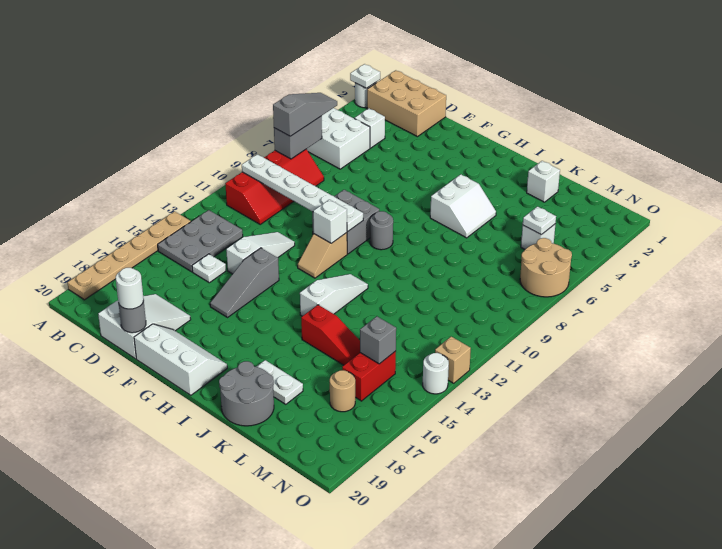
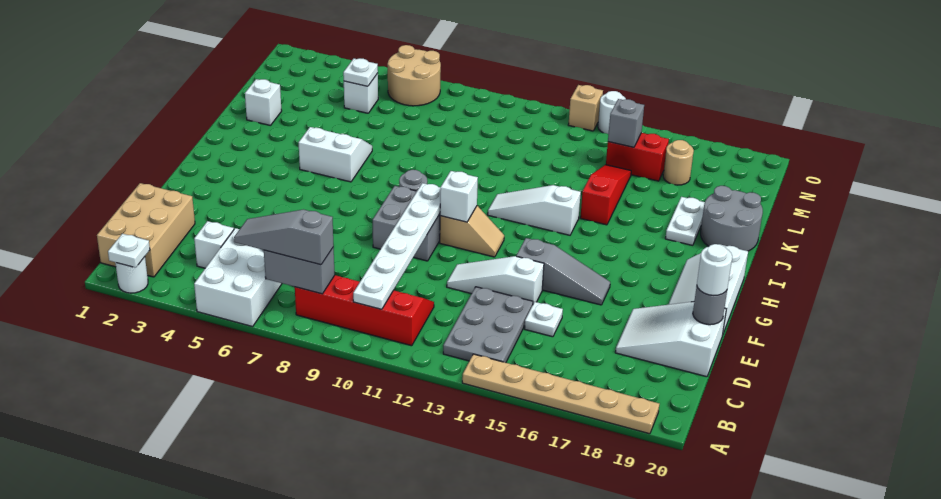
grey plate B13:C15 level 1 -> grey plate B13:D14 level 1

